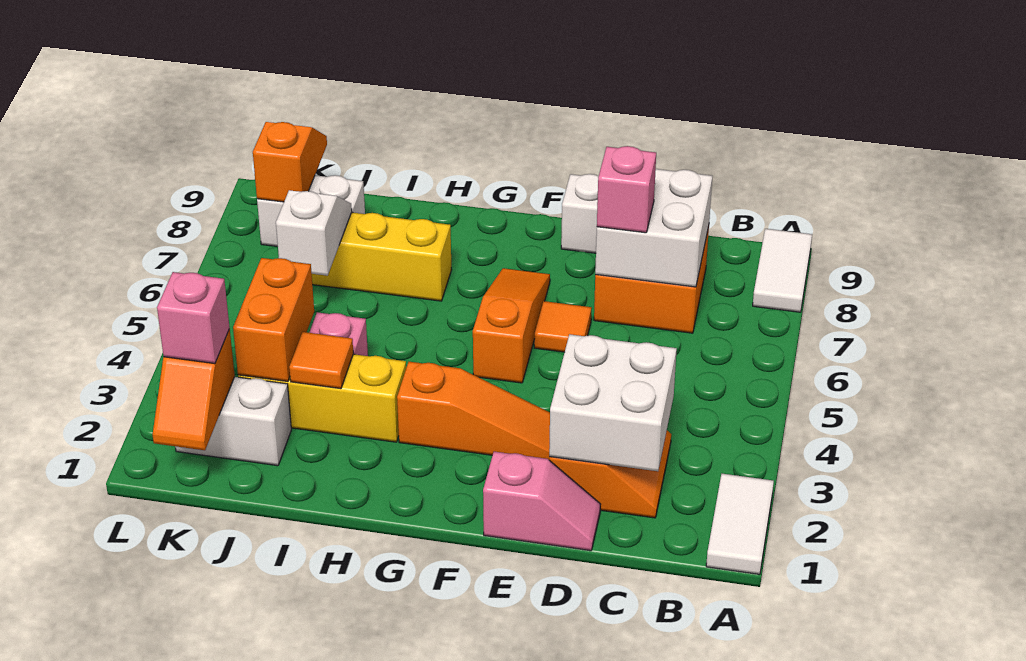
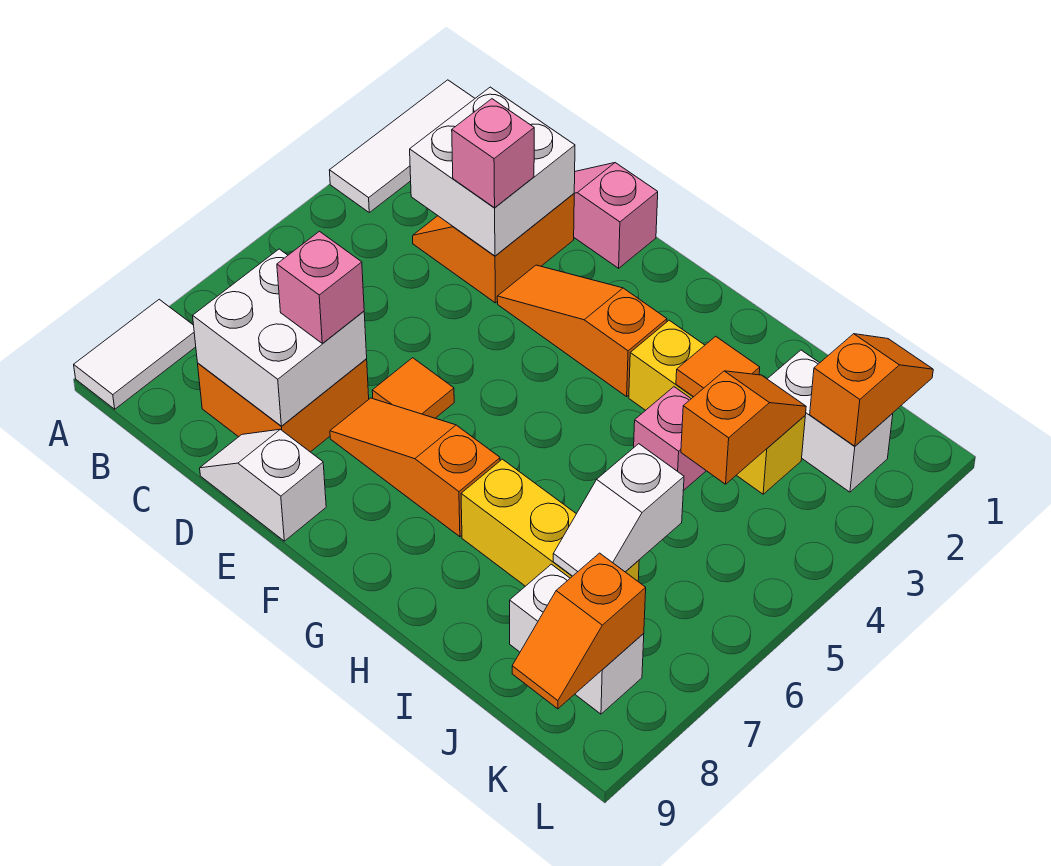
white tile A1:A2 level 1 -> white tile A1:A3 level 1
orange slope F5:F7 level 1 top 5 -> orange slope E7:G7 level 1 top G
orange brick J3:J4 level 2 -> orange slope J3:J4 level 2 top 4
pink brick K2 level 3 -> pink brick D3 level 3

